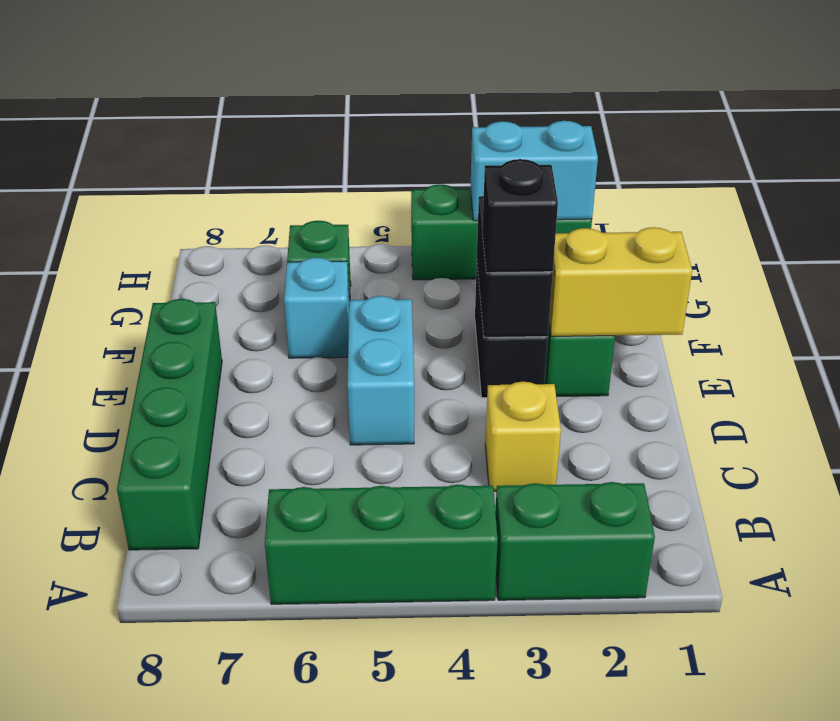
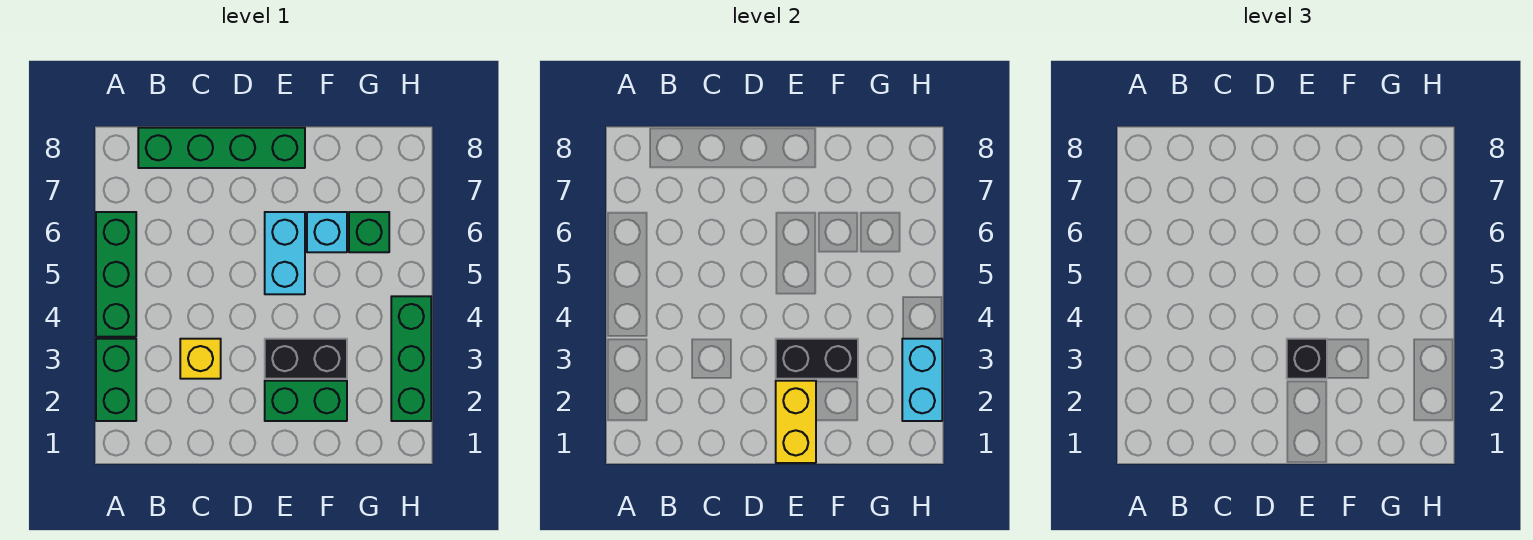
cyan brick D5:E5 level 1 -> cyan brick E5:E6 level 1

